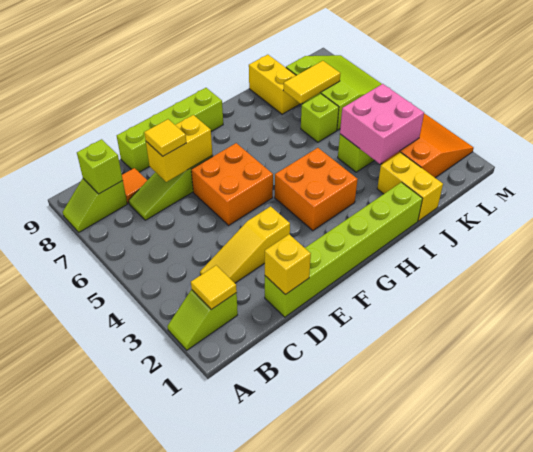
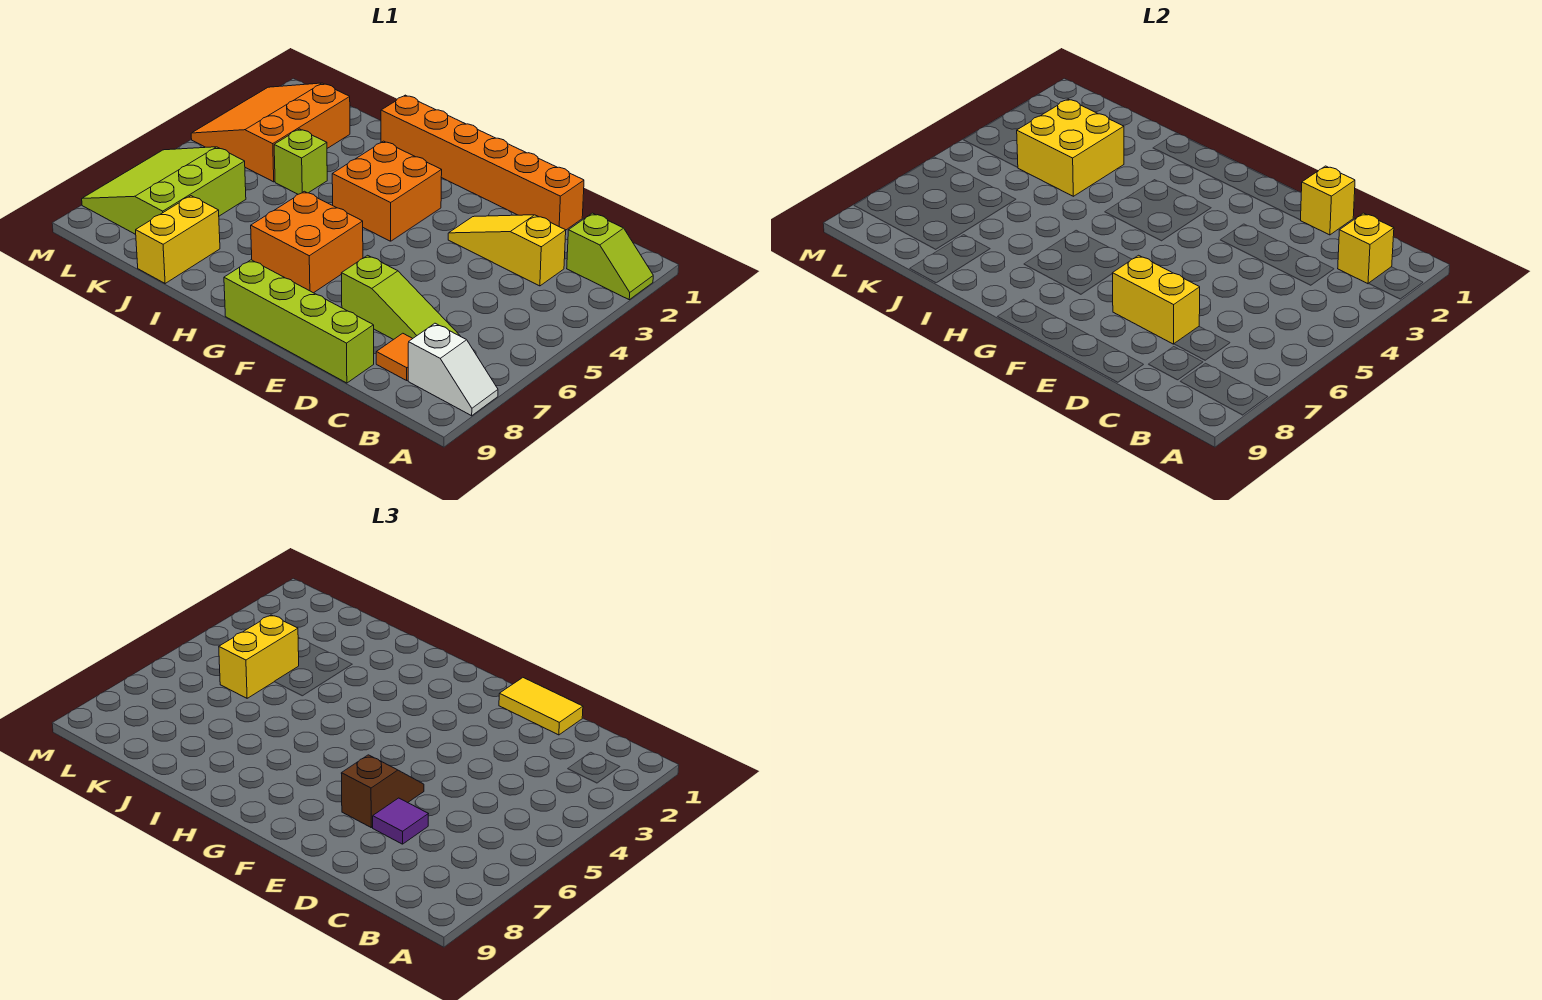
lime slope A8:B8 level 1 top B -> white slope A8:B8 level 1 top B
yellow tile B2 level 2 -> yellow brick B2 level 2
lime brick B8 level 2 -> none
yellow slope C3:E3 level 1 top E -> yellow slope C3:E3 level 1 top C
lime brick D1:I1 level 1 -> orange brick D1:I1 level 1
yellow tile D7 level 3 -> purple tile D7 level 3
orange brick E5:F6 level 1 -> orange brick G6:H7 level 1
none -> brown slope E6:E7 level 3 top 7
yellow brick J1:J2 level 1 -> yellow brick K4:K5 level 3
pink brick J3:K4 level 2 -> yellow brick J3:K4 level 2
lime brick J6 level 1 -> none
yellow tile J7:K7 level 2 -> yellow tile D1:E1 level 3

